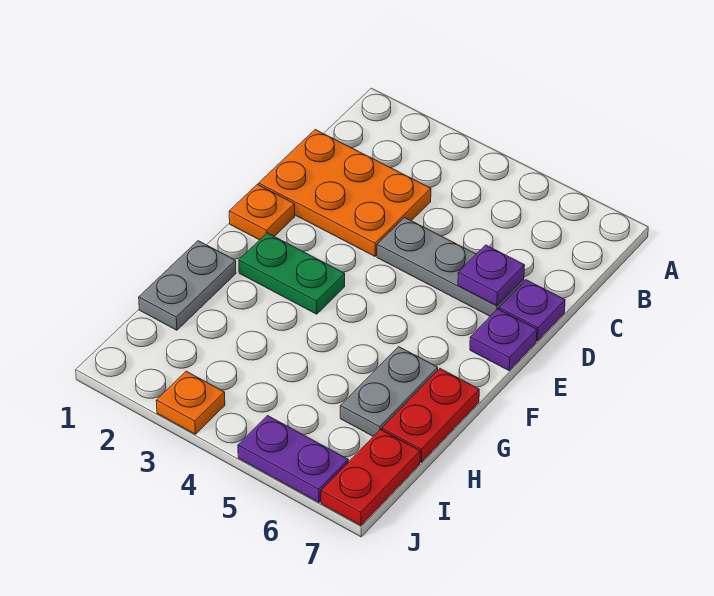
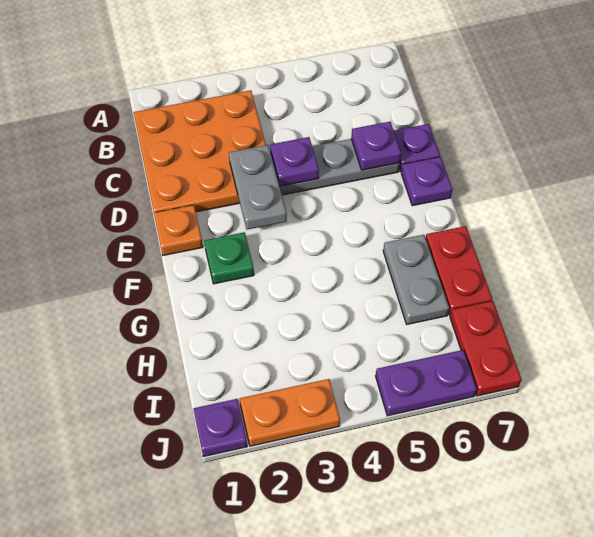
orange plate C1:D3 level 1 -> orange plate B1:D3 level 1
none -> purple plate D4 level 2
green plate F2:F3 level 1 -> green plate F2 level 1
grey plate G1:H1 level 1 -> grey plate D3:E3 level 2
none -> purple plate J1 level 1
orange plate J3 level 1 -> orange plate J2:J3 level 1

